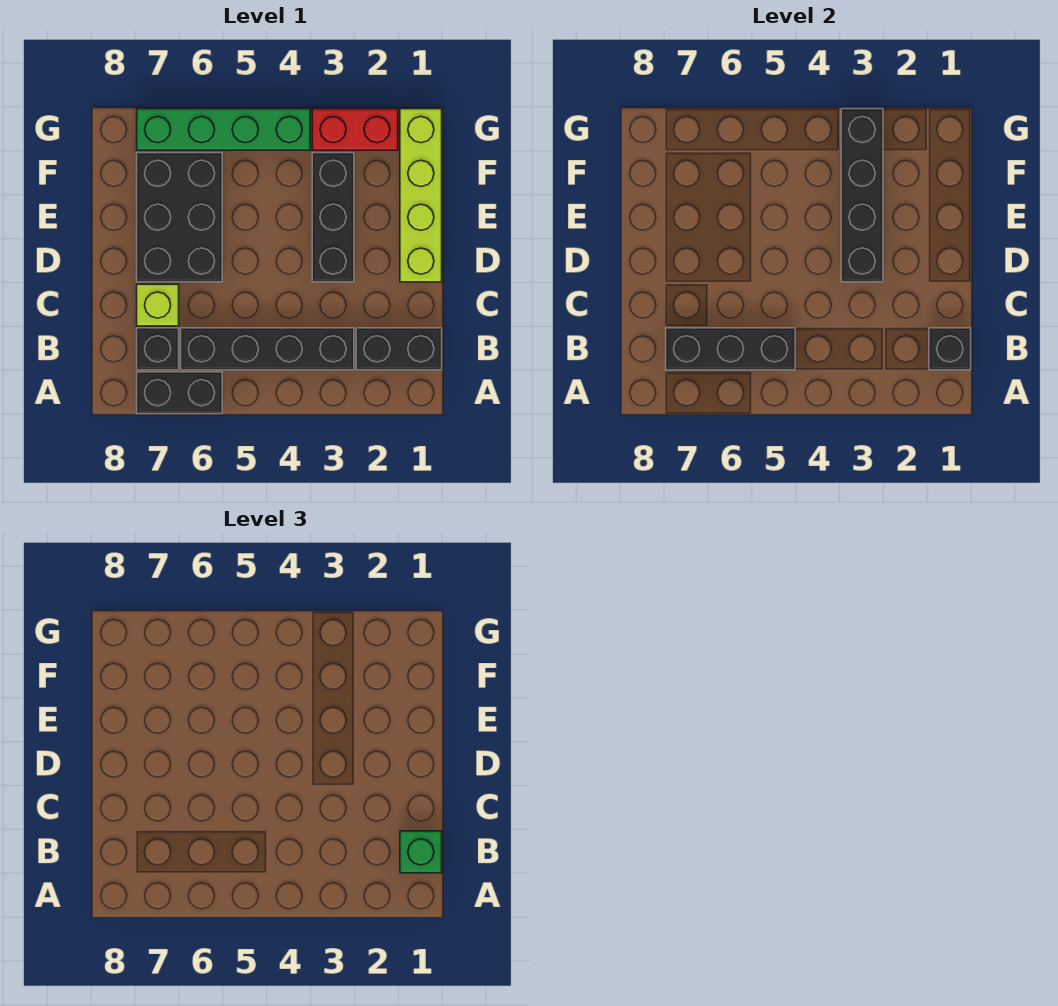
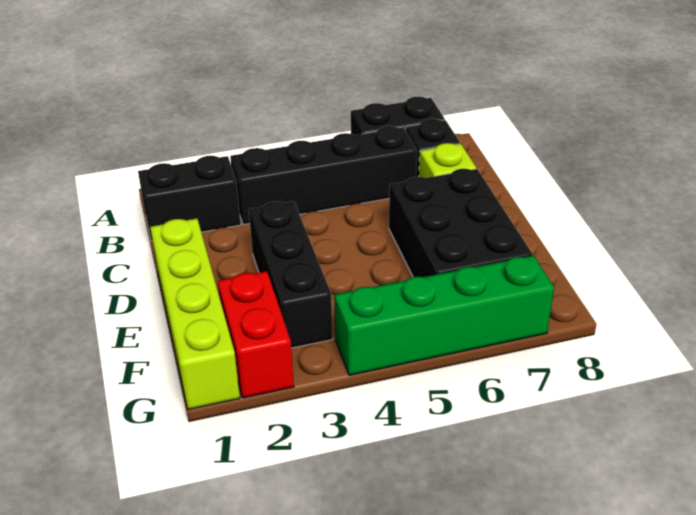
black brick B1 level 2 -> none
green brick B1 level 3 -> none
black brick B5:B7 level 2 -> none
black brick D3:G3 level 2 -> none
red brick G2:G3 level 1 -> red brick F2:G2 level 1

